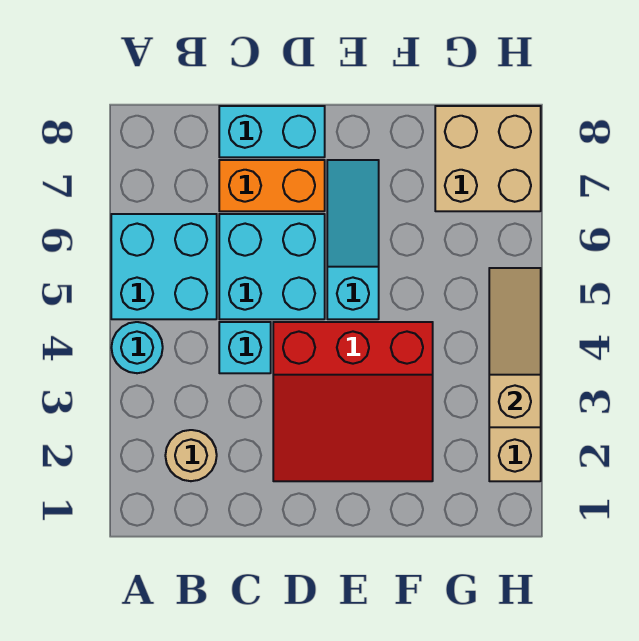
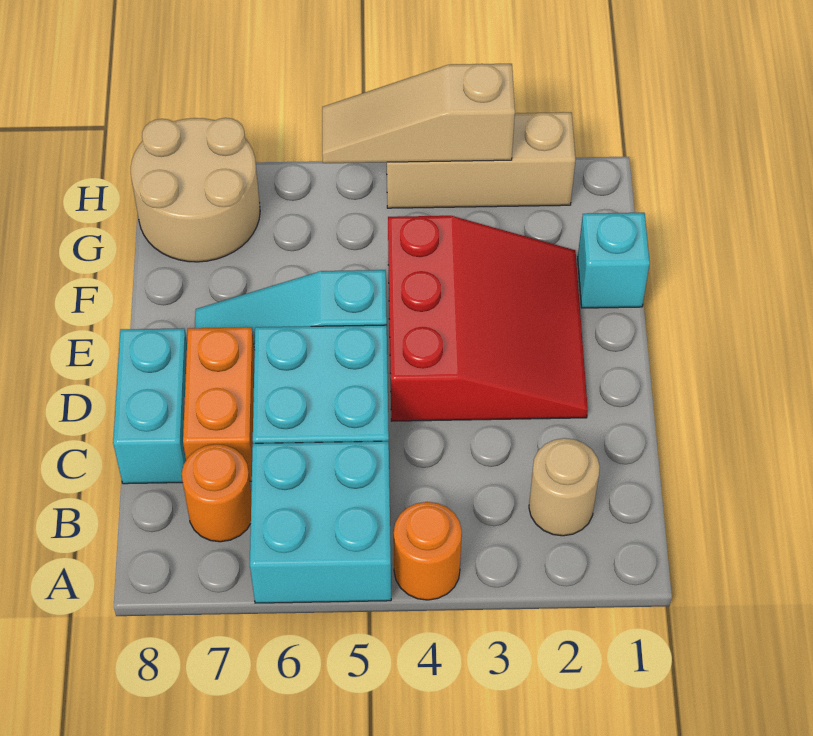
cyan round brick A4 level 1 -> orange round brick A4 level 1
none -> orange round brick B7 level 1
cyan brick C4 level 1 -> cyan brick F1 level 1
tan brick G7:H8 level 1 -> tan round brick G7:H8 level 1

